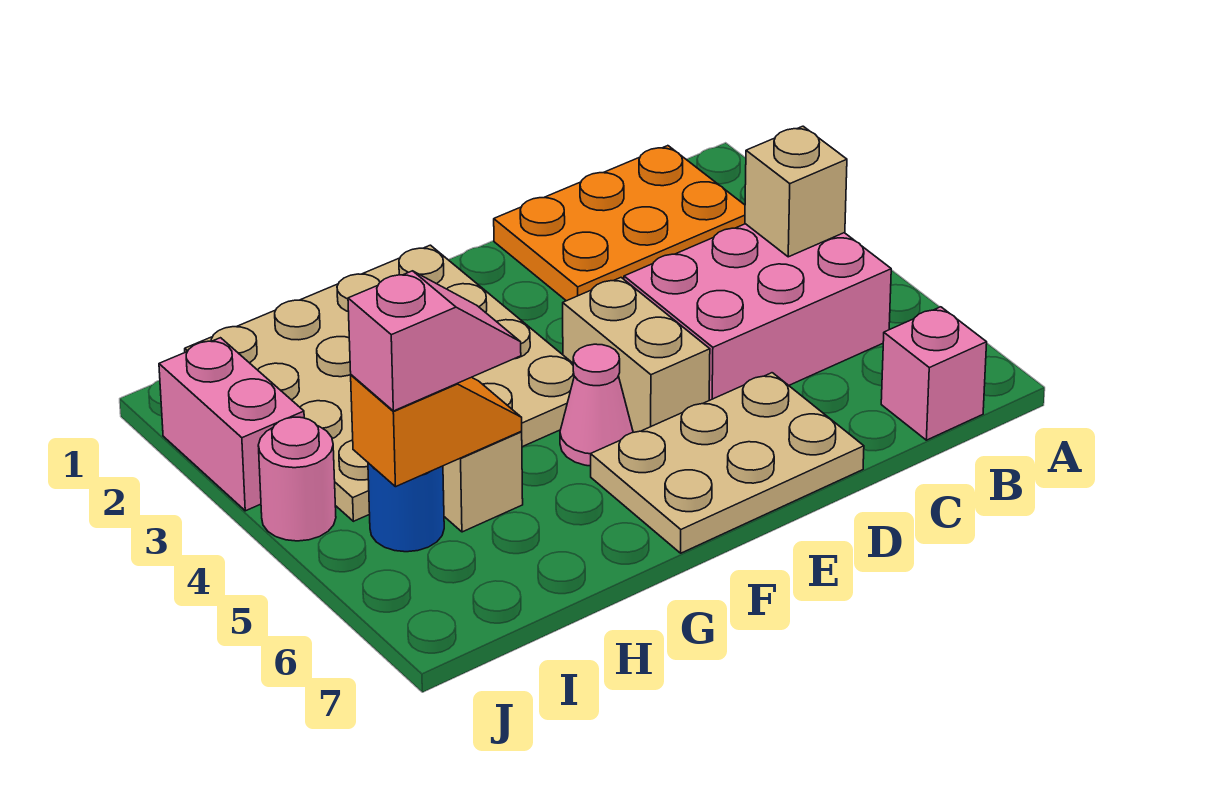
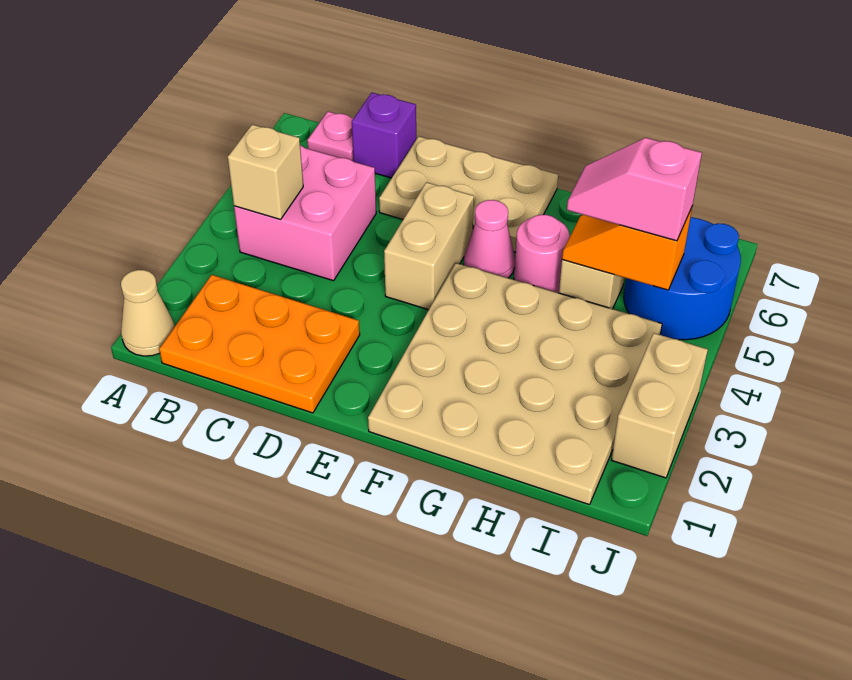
none -> tan cone A1 level 1
pink brick B4:D5 level 1 -> pink brick B4:C5 level 1
pink brick B7 level 1 -> pink plate B7 level 1
none -> purple brick C7 level 1
blue round brick I5 level 1 -> blue round brick I5:J6 level 1
pink brick J2:J3 level 1 -> tan brick J2:J3 level 1
pink round brick J4 level 1 -> pink round brick G5 level 1

